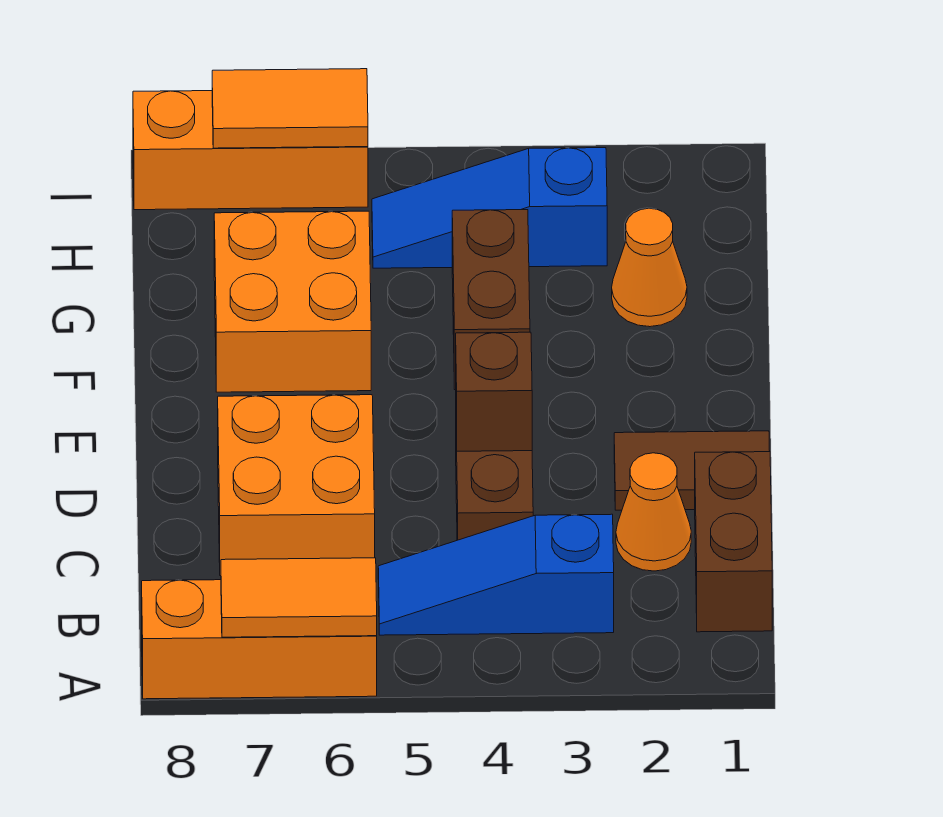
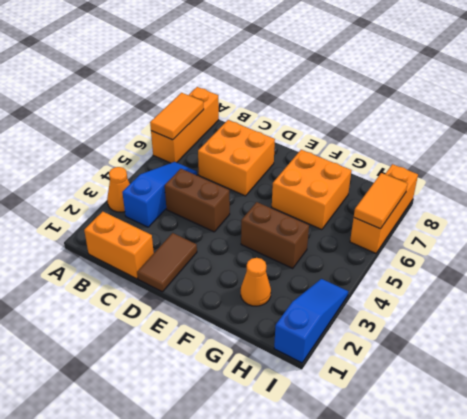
brown brick B1:C1 level 1 -> orange brick B1:C1 level 1
orange cone C2 level 1 -> orange cone A3 level 1
brown brick D4 level 2 -> none
blue slope H3:H5 level 1 top 3 -> blue slope I1:I3 level 1 top 1

